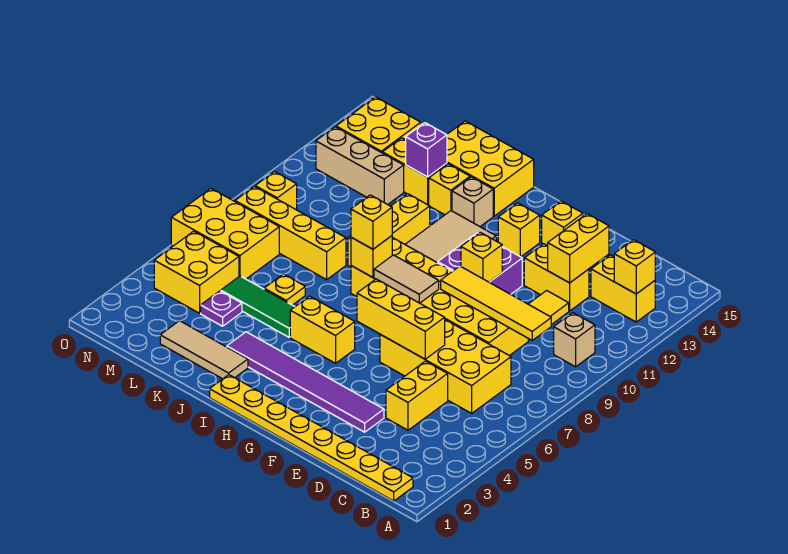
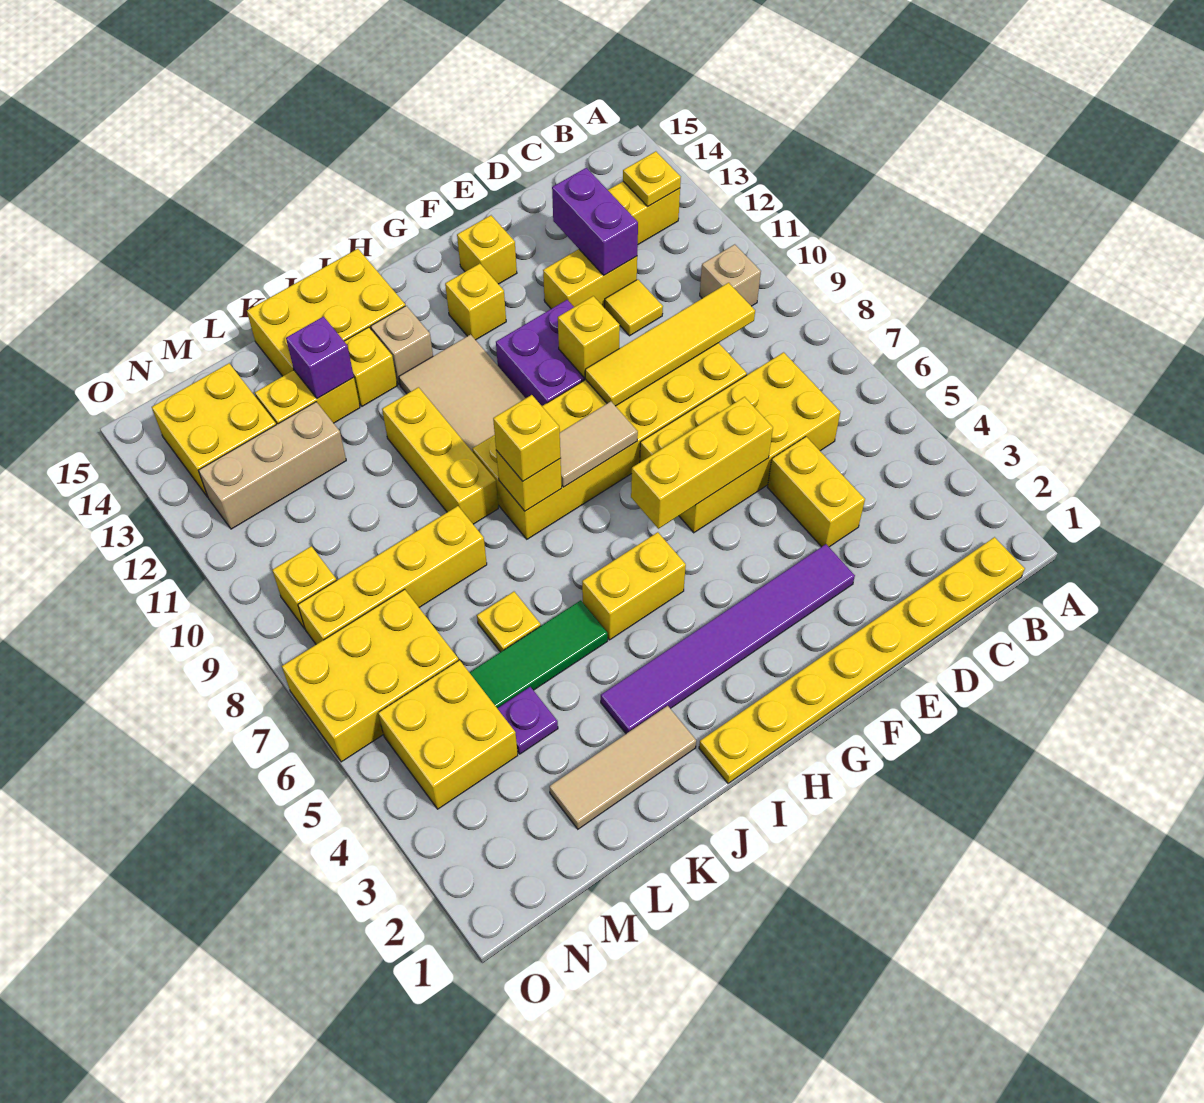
yellow brick B13 level 2 -> yellow plate B13 level 2
yellow brick D12:D13 level 2 -> purple brick D12:D13 level 2

